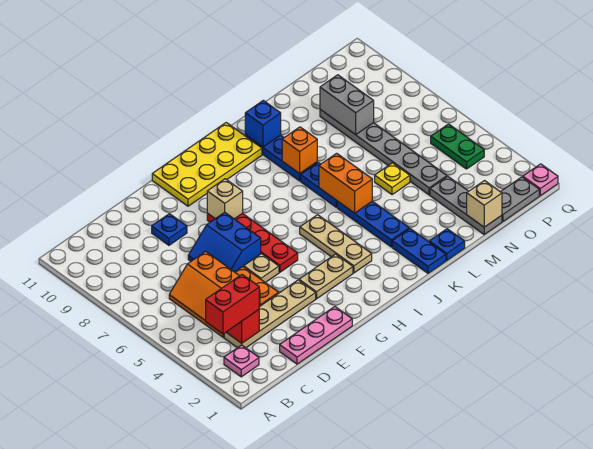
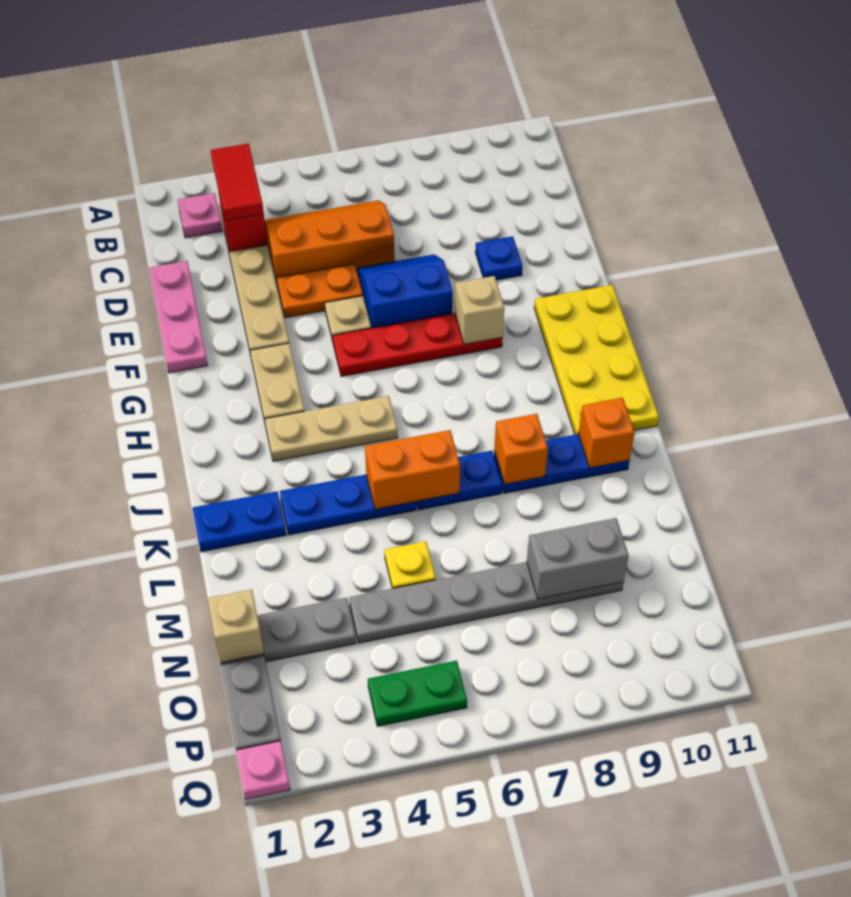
red brick B3:C3 level 3 -> red tile B3:C3 level 3
blue brick K10 level 2 -> orange brick K10 level 2
blue plate L1 level 1 -> none

